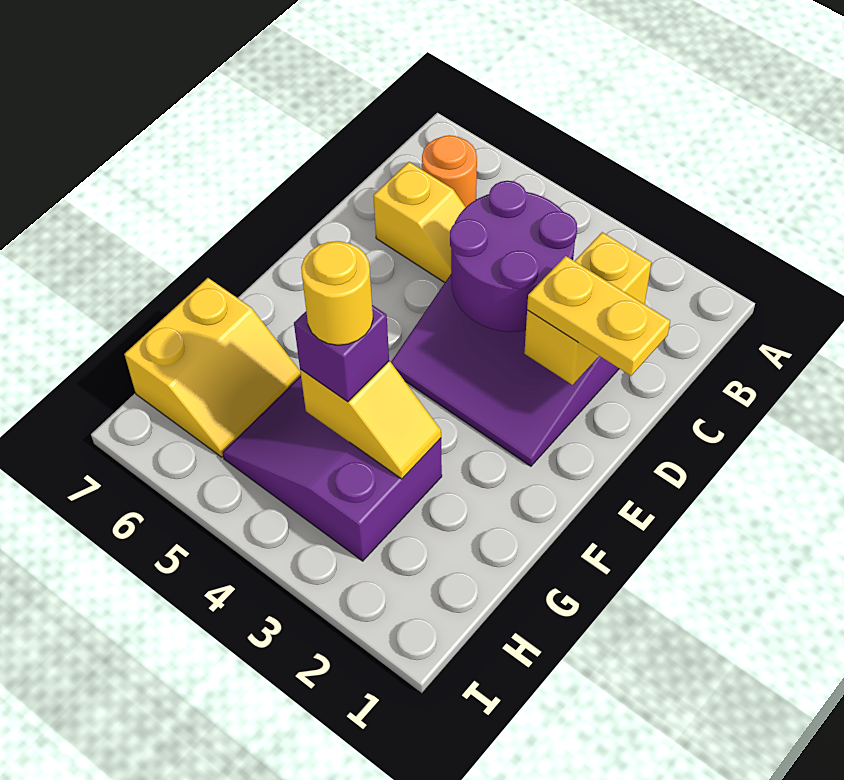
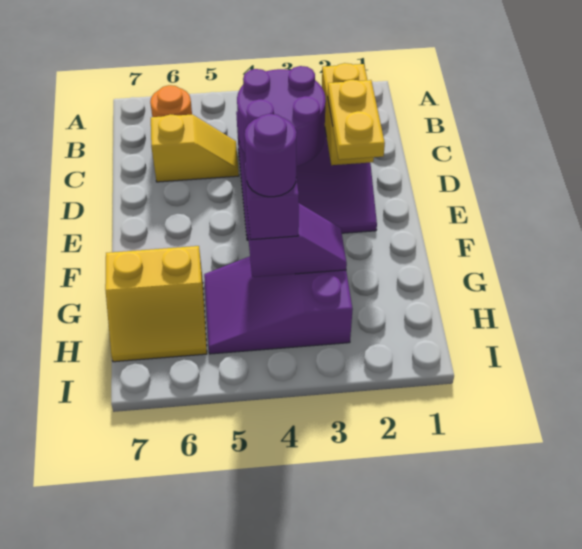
yellow plate D1:D2 level 3 -> yellow plate D2:E2 level 3
yellow slope G3:G4 level 2 top 4 -> purple slope G3:G4 level 2 top 4
yellow round brick G4 level 4 -> purple round brick G4 level 4
yellow slope G6:H7 level 1 top 7 -> yellow slope G6:H7 level 1 top G

